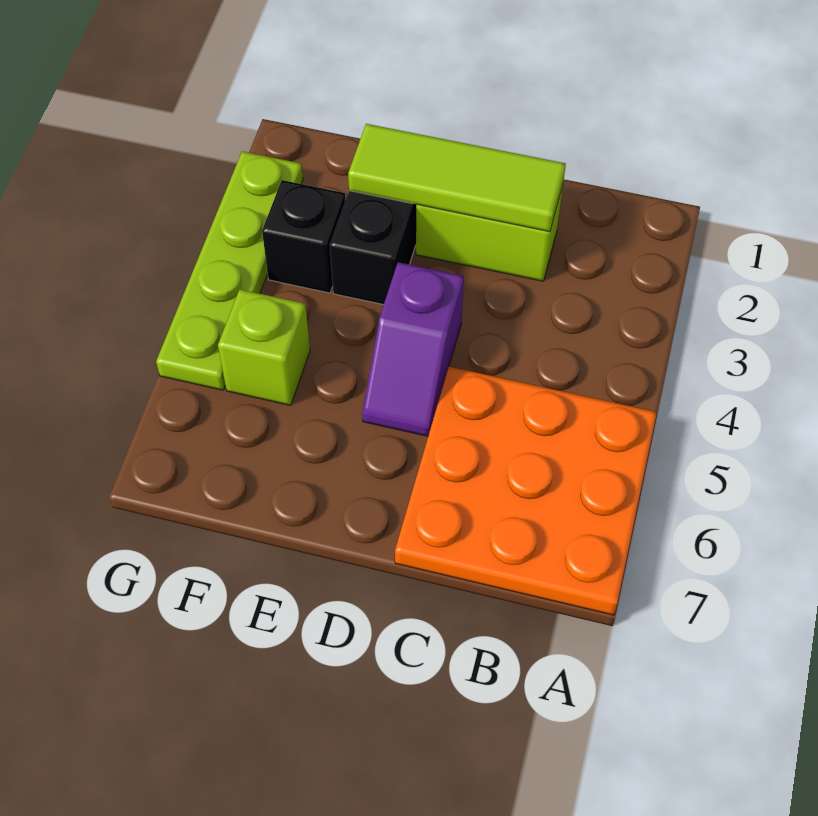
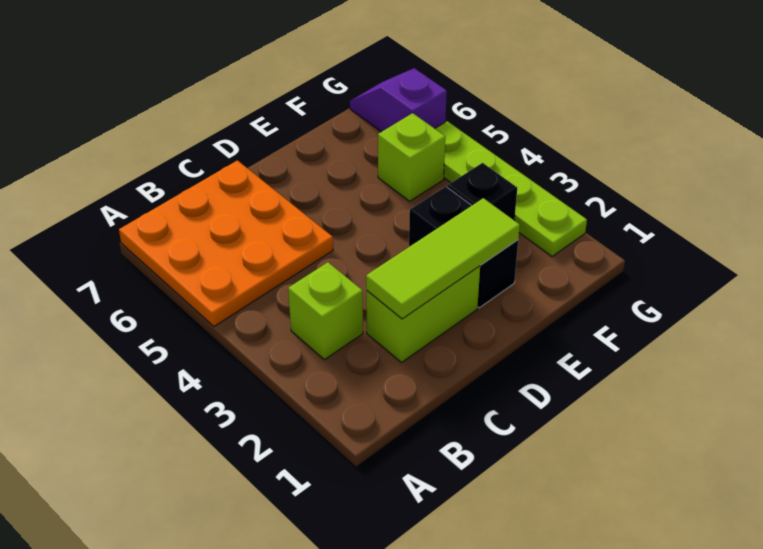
none -> lime brick B3 level 1
purple slope D4:D5 level 1 top 4 -> purple slope G6:G7 level 1 top 6

